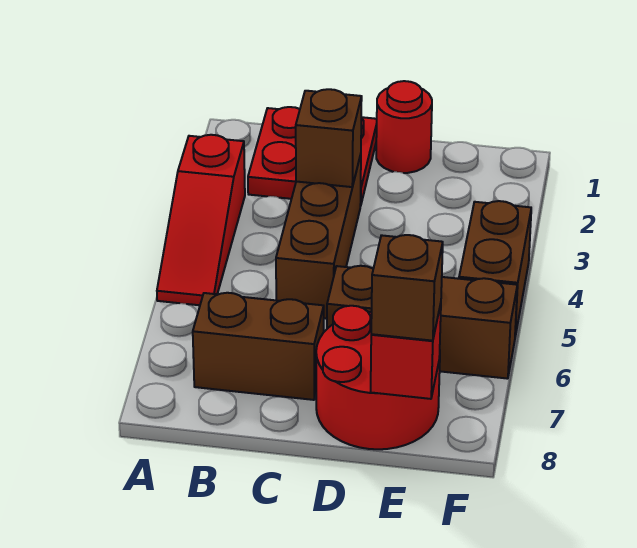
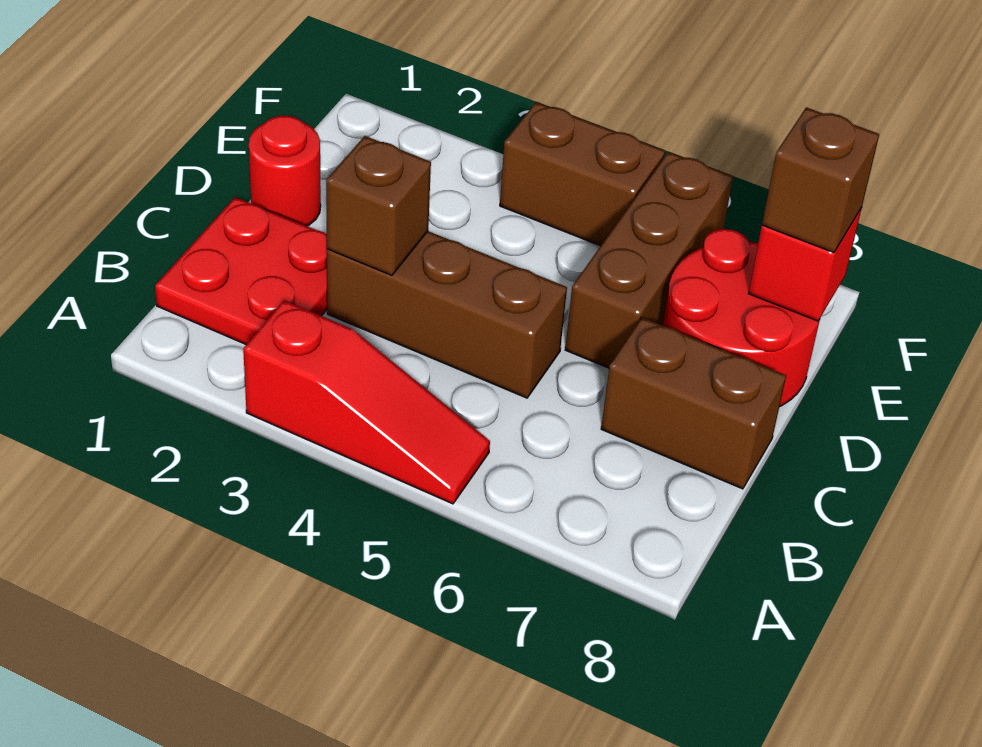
brown brick B7:C7 level 1 -> brown brick C7:C8 level 1

